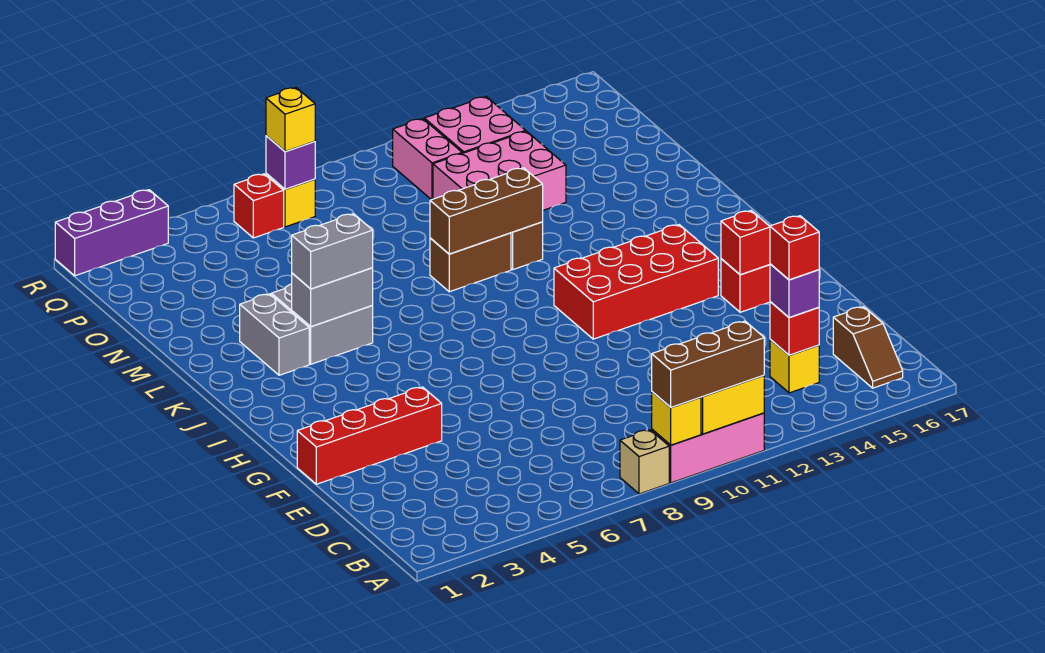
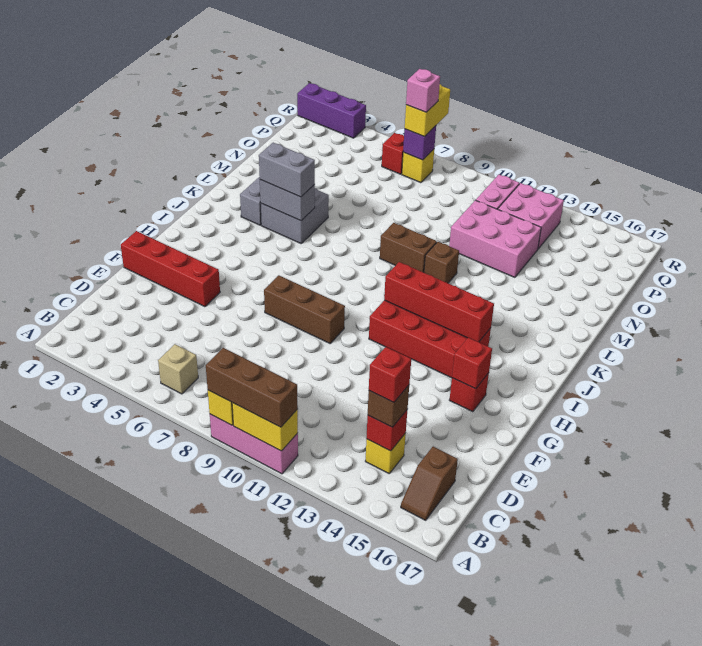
tan brick A8 level 1 -> tan brick B6 level 1
purple brick C14 level 3 -> brown brick C14 level 3
none -> red brick I11:I14 level 2
brown brick L9:L11 level 2 -> brown brick G7:G9 level 1
yellow brick Q7 level 3 -> yellow brick Q7:R7 level 3
none -> pink brick Q7 level 4

